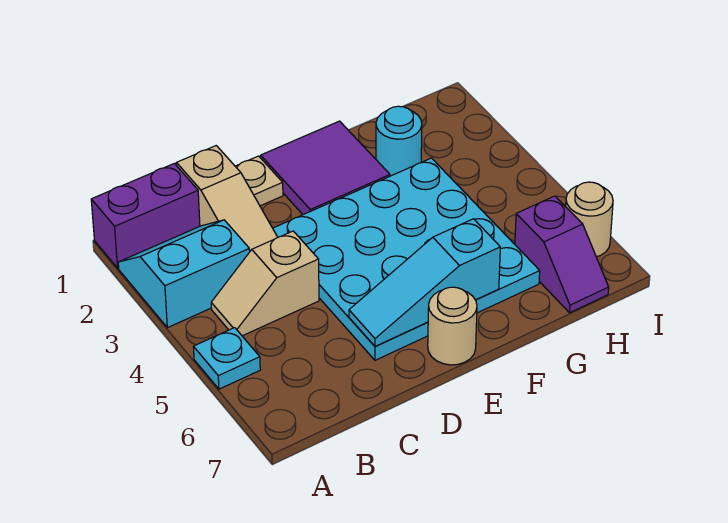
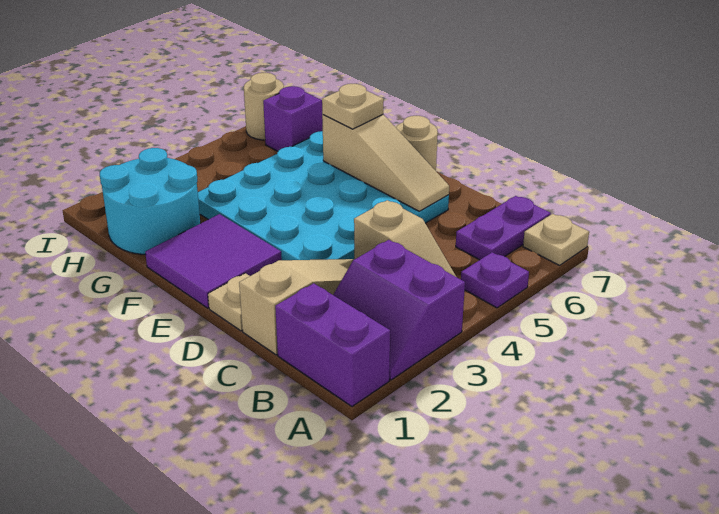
cyan slope A2:B3 level 1 top 3 -> purple slope A2:B3 level 1 top 3
cyan plate A5 level 1 -> purple plate A5 level 1
none -> tan plate A7 level 1
none -> purple plate B6:B7 level 1
cyan slope D6:F6 level 2 top F -> tan slope D6:F6 level 2 top F
none -> tan plate F6 level 3
cyan round brick G2 level 1 -> cyan round brick G1:H2 level 1

